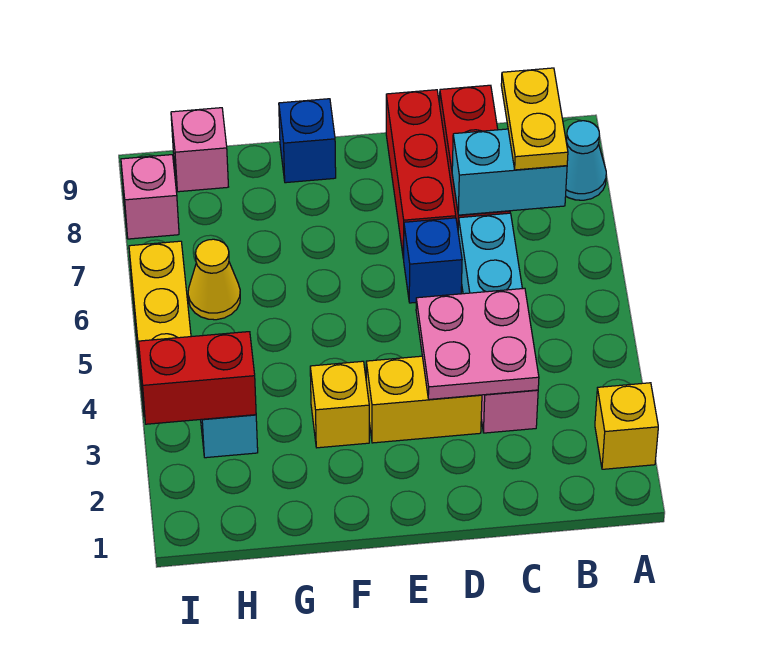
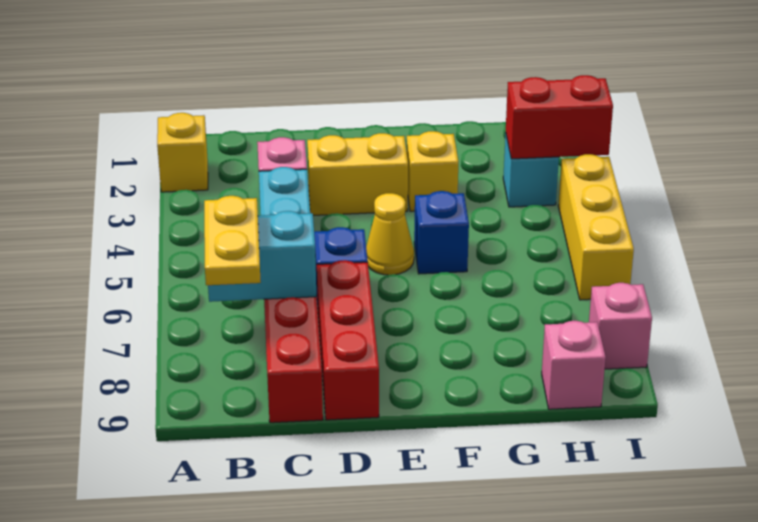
cyan cone A8 level 1 -> none
pink plate C3:D4 level 2 -> none
blue brick F9 level 1 -> blue brick F5 level 1
yellow cone H6 level 1 -> yellow cone E5 level 1

